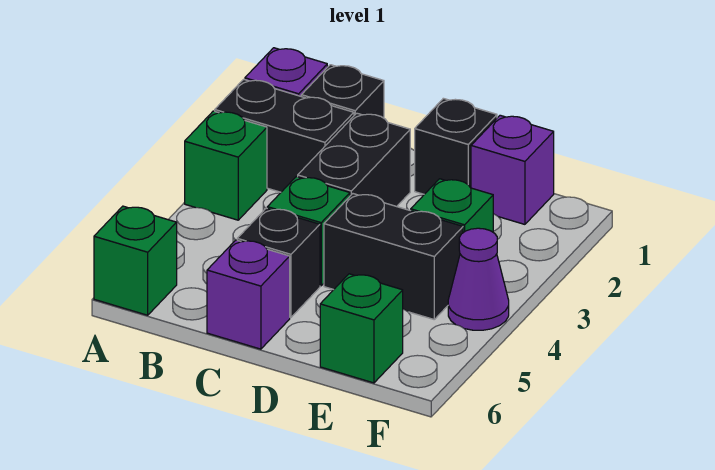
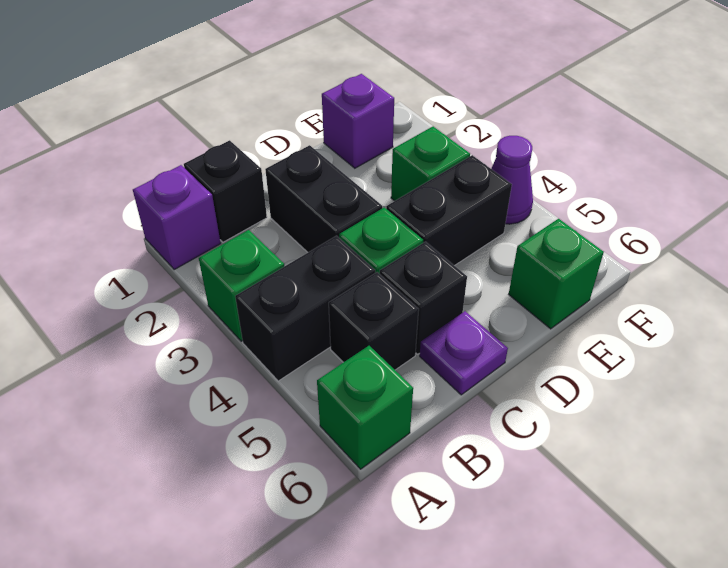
black brick A2:B2 level 1 -> black brick A4:B4 level 1
purple brick C6 level 1 -> purple plate C6 level 1
black brick D1 level 1 -> black brick B5 level 1

